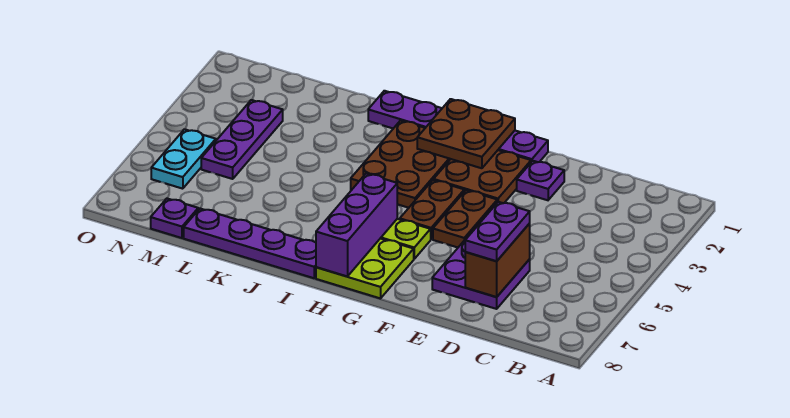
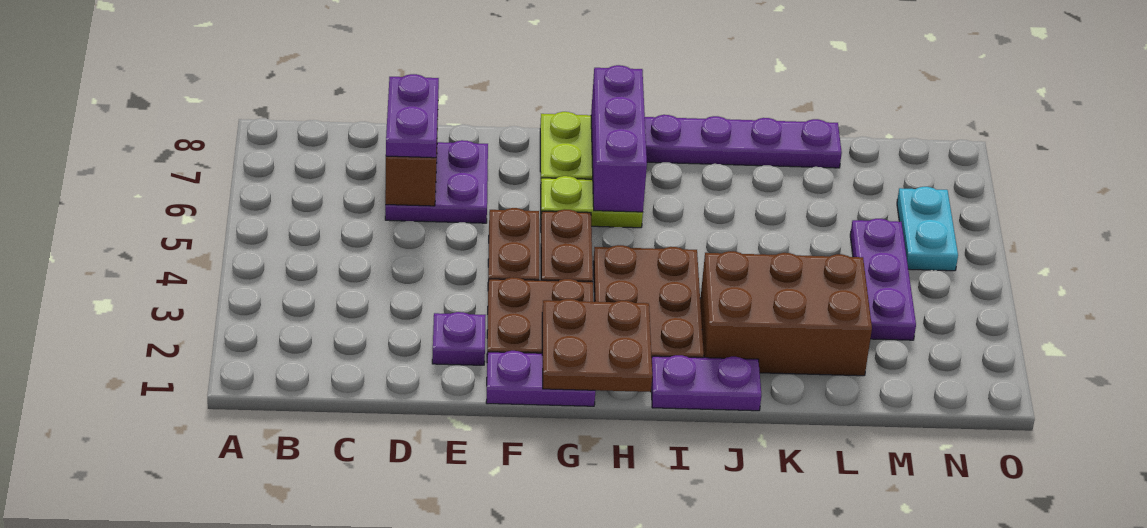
none -> brown brick J2:L3 level 1
purple plate M8 level 1 -> none

